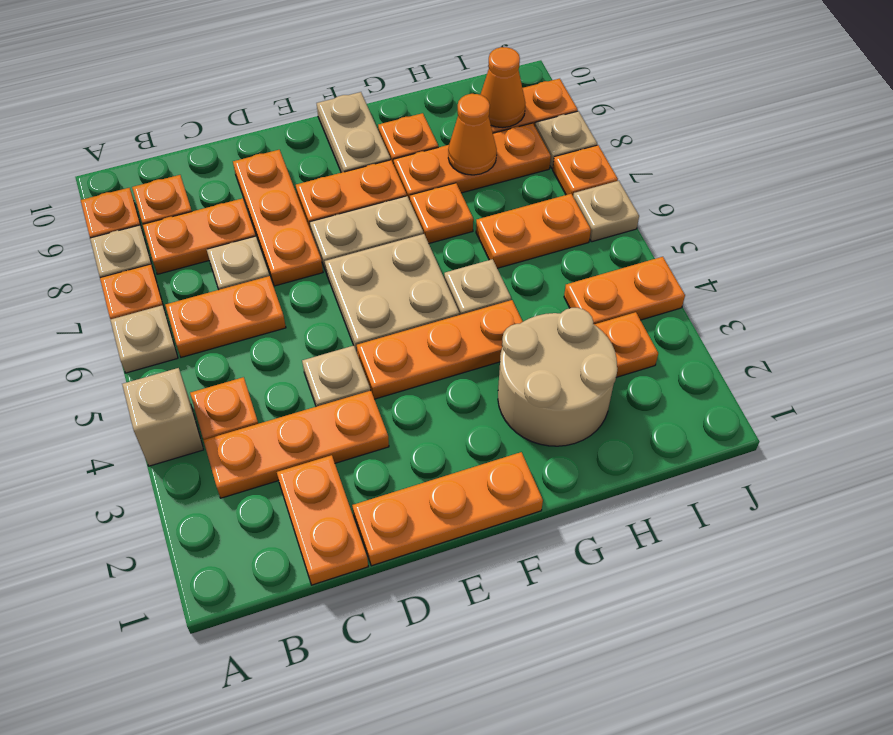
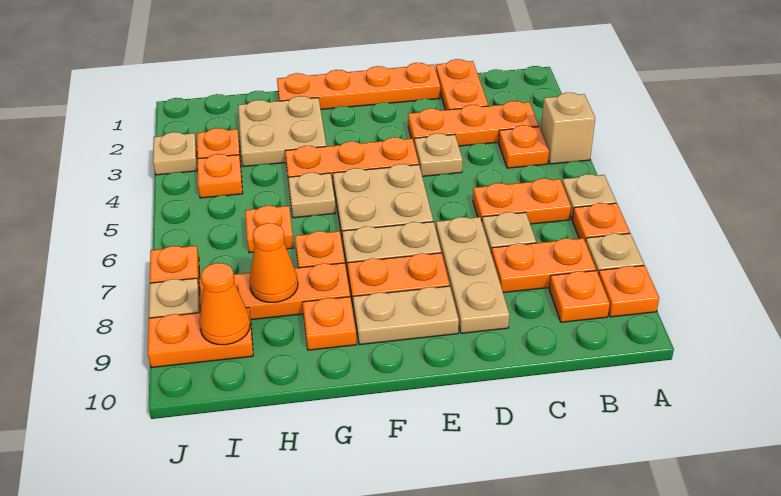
orange plate D1:F1 level 1 -> orange plate D1:G1 level 1
orange plate D7:D9 level 1 -> tan plate D7:D9 level 1
tan plate F9:F10 level 1 -> tan plate E9:F9 level 1
tan round brick G2:H3 level 1 -> tan plate G2:H3 level 1
orange plate H6:I6 level 1 -> orange plate H6 level 1
orange plate I4:J4 level 1 -> orange plate I4 level 1
tan plate J6 level 1 -> tan plate J3 level 1

